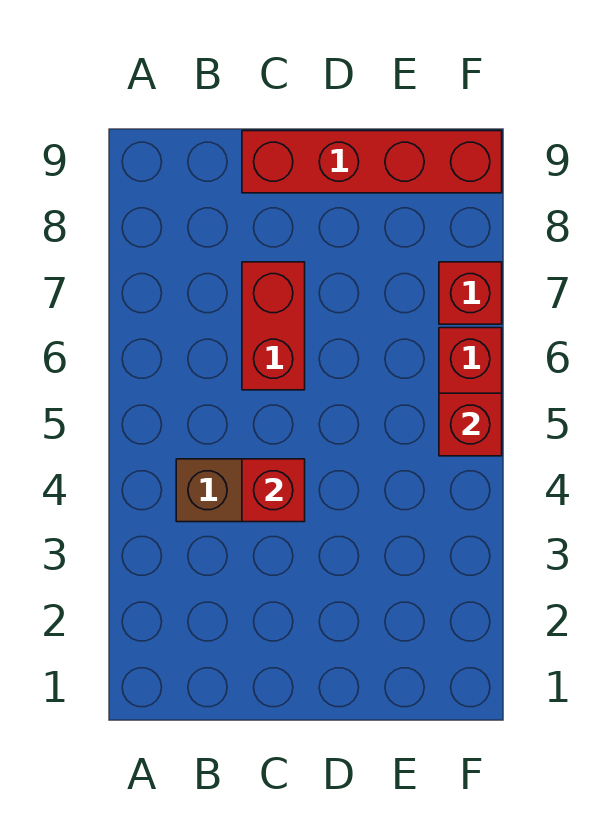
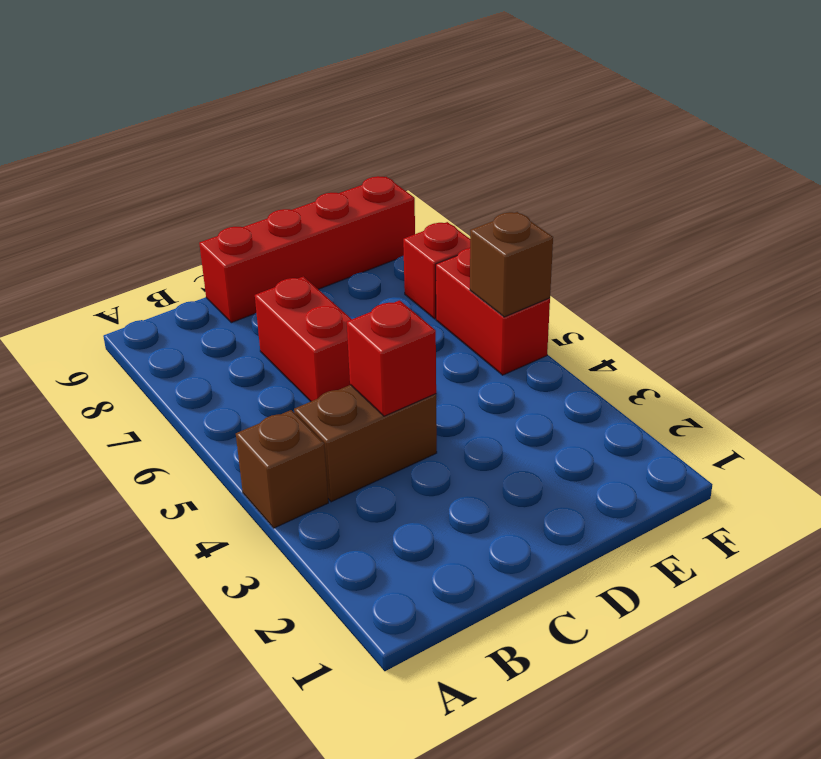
none -> brown brick A4 level 1
red brick F5 level 2 -> brown brick F5 level 2

